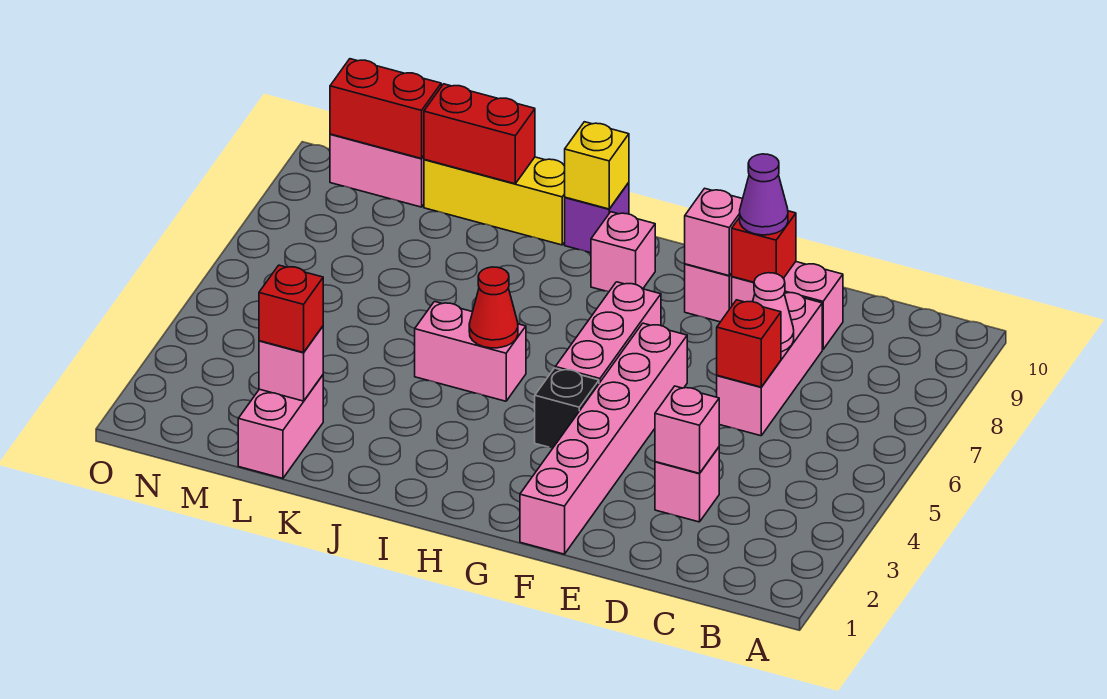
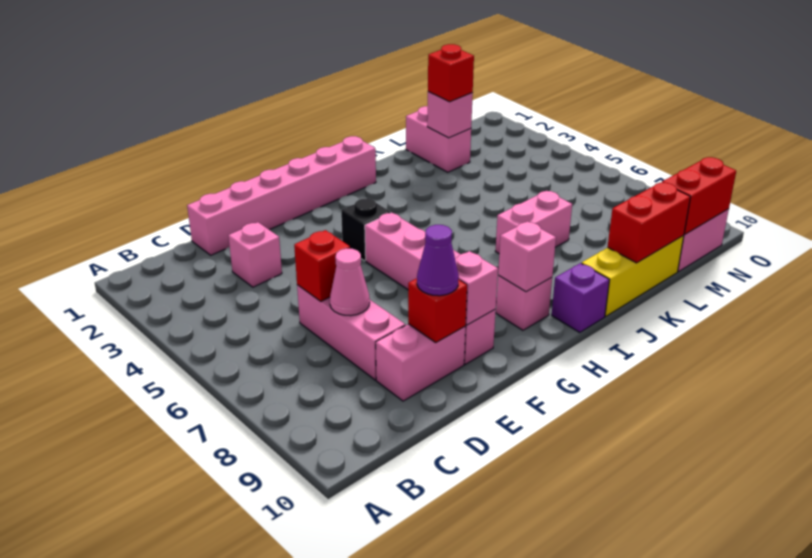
pink brick D3 level 2 -> pink brick H9 level 2
pink brick F1:F6 level 1 -> pink brick D1:I1 level 1
pink brick I5:J5 level 1 -> pink brick J7:K7 level 1
red cone I5 level 2 -> none
yellow brick I10 level 2 -> none

